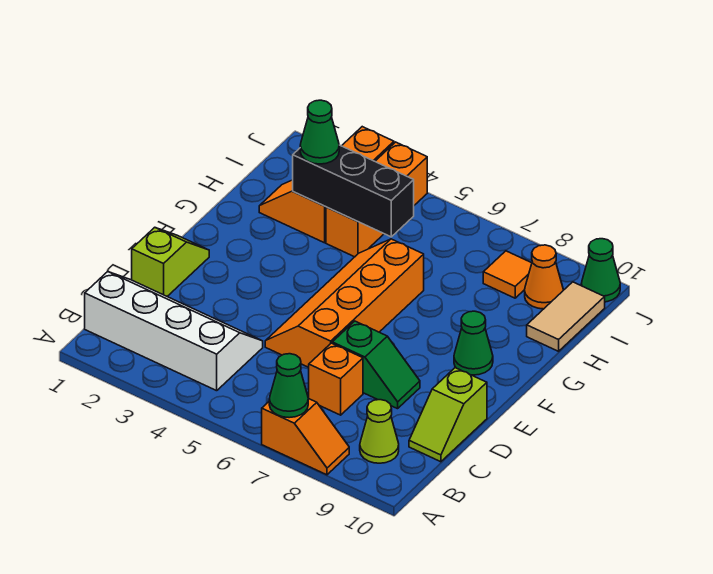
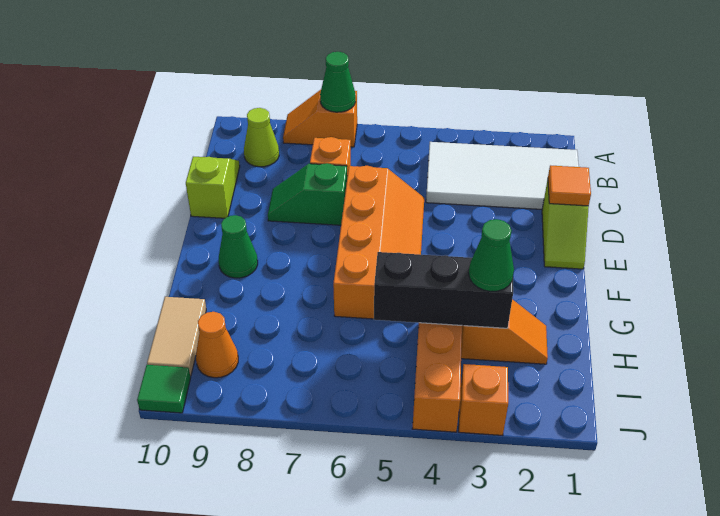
white slope B1:C4 level 1 top B -> white tile B1:C4 level 1
orange tile I8 level 1 -> orange tile D1 level 2
green cone J10 level 1 -> green tile J10 level 1

